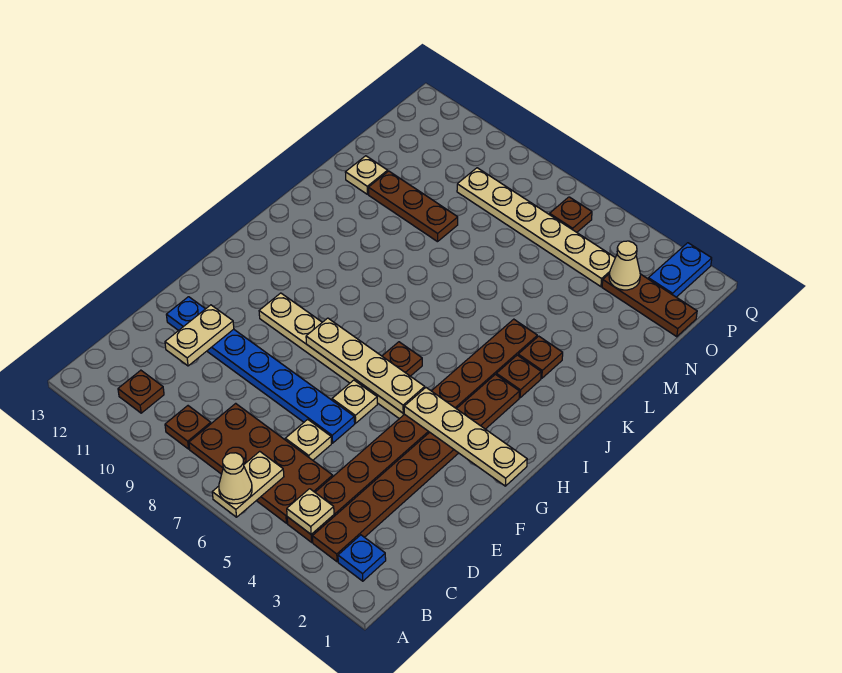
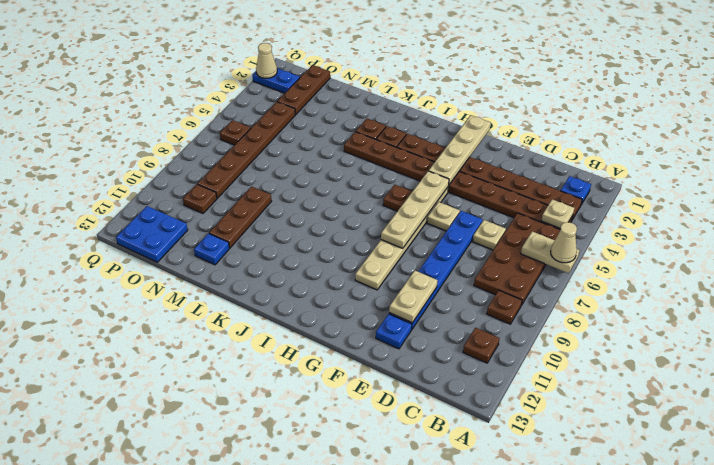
tan plate D11:E11 level 2 -> tan plate E10:E11 level 2
tan plate M12 level 1 -> blue plate M12 level 1
tan cone O3 level 2 -> tan cone Q2 level 2
tan plate O4:O9 level 1 -> brown plate O4:O9 level 1
none -> brown plate O10 level 1
none -> blue plate O12:P13 level 1

